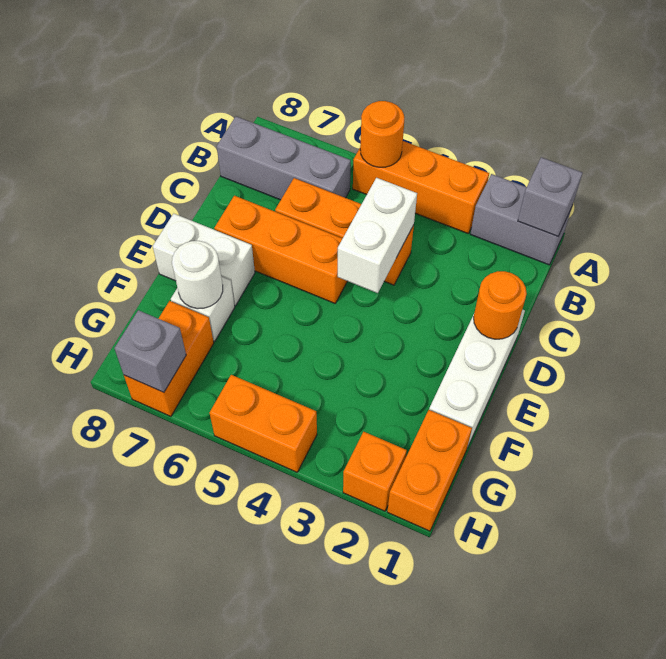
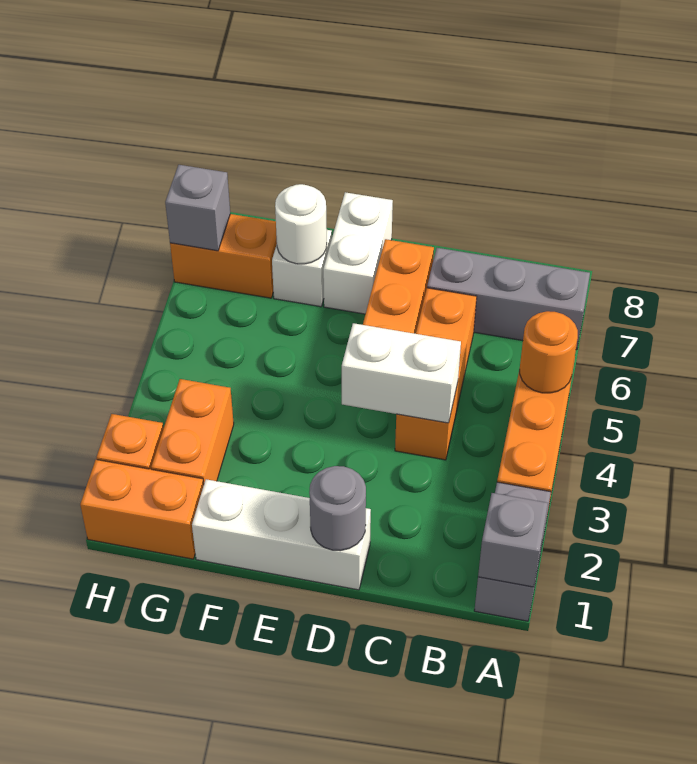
grey brick B6:B8 level 1 -> grey brick A7:C7 level 1
orange round brick D1 level 2 -> grey round brick D1 level 2
orange brick H4:H5 level 1 -> orange brick G2:G3 level 1

